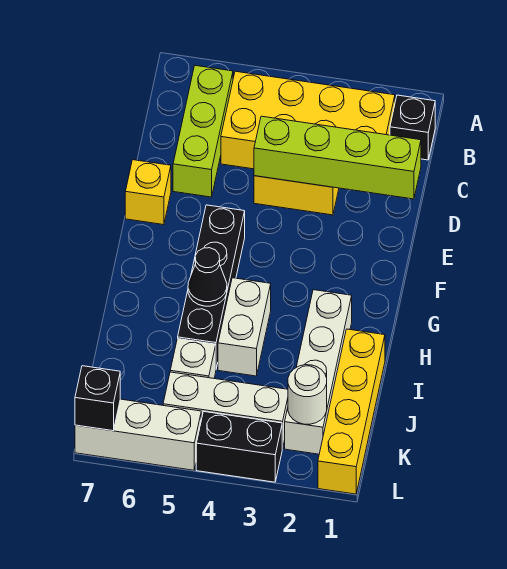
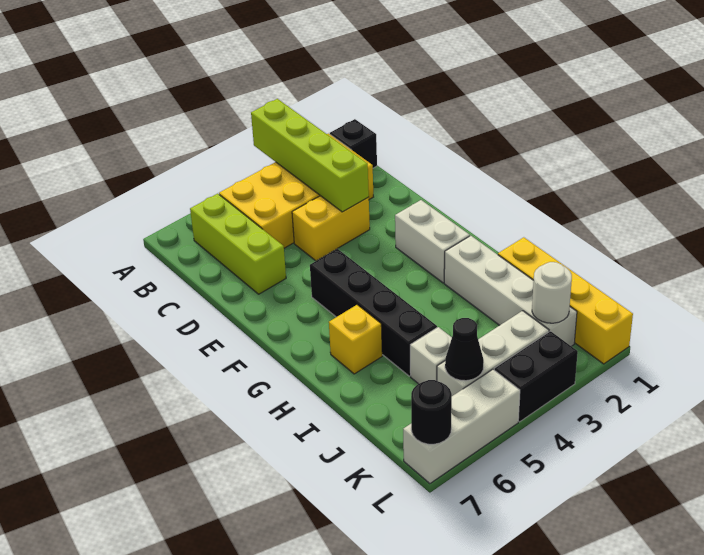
lime brick D1:D4 level 2 -> lime brick A3:D3 level 2
yellow brick E7 level 1 -> yellow brick H6 level 1
white brick H4:I4 level 1 -> white brick F2:G2 level 1
black cone H5 level 2 -> black cone K5 level 2
black brick L7 level 2 -> black round brick L7 level 2

